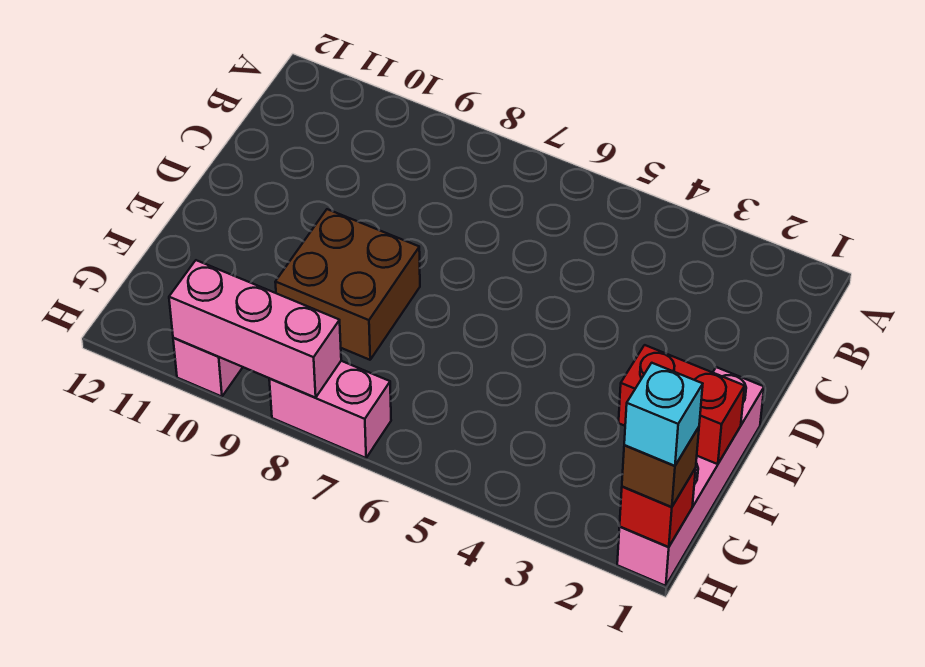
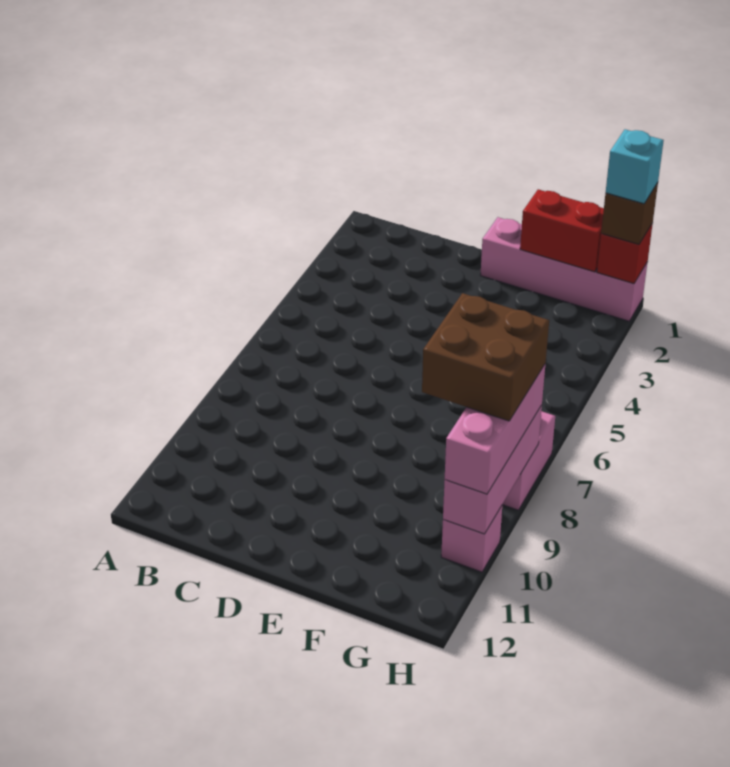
brown brick E8:F9 level 1 -> brown brick G8:H9 level 4
red brick F1:F2 level 2 -> red brick F1:G1 level 2
none -> pink brick H8:H10 level 3

